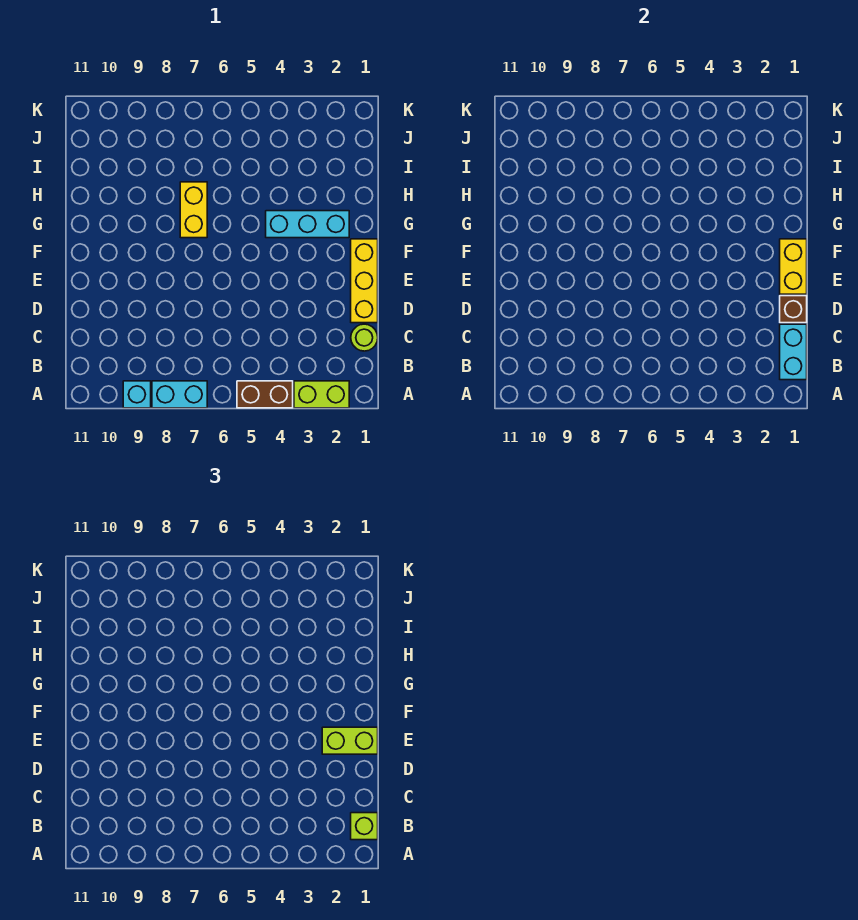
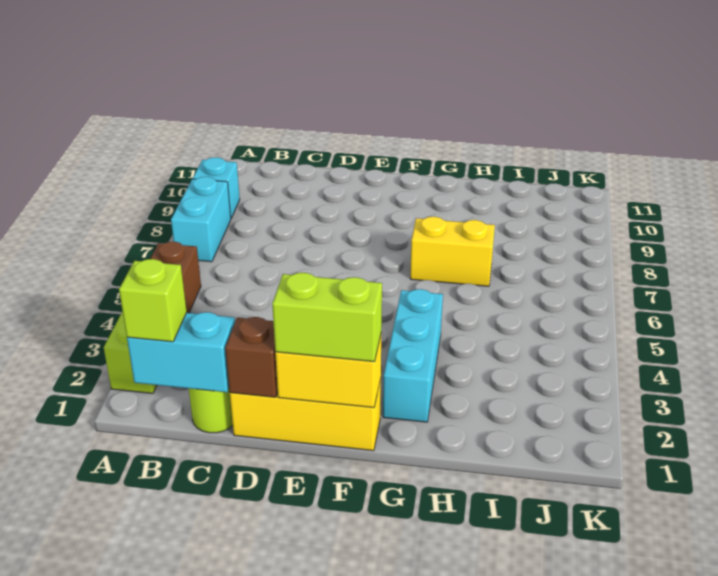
lime brick E1:E2 level 3 -> lime brick E1:F1 level 3

